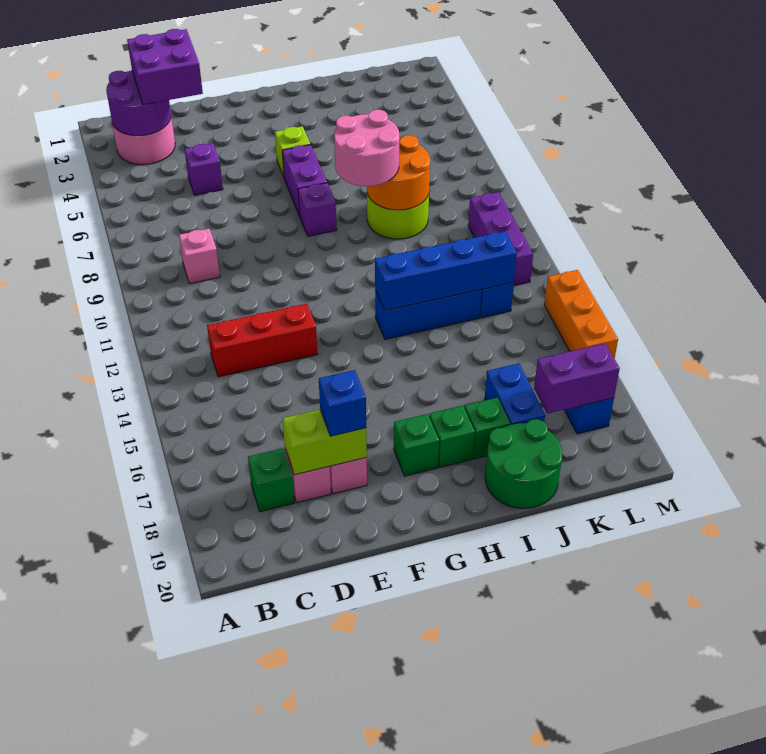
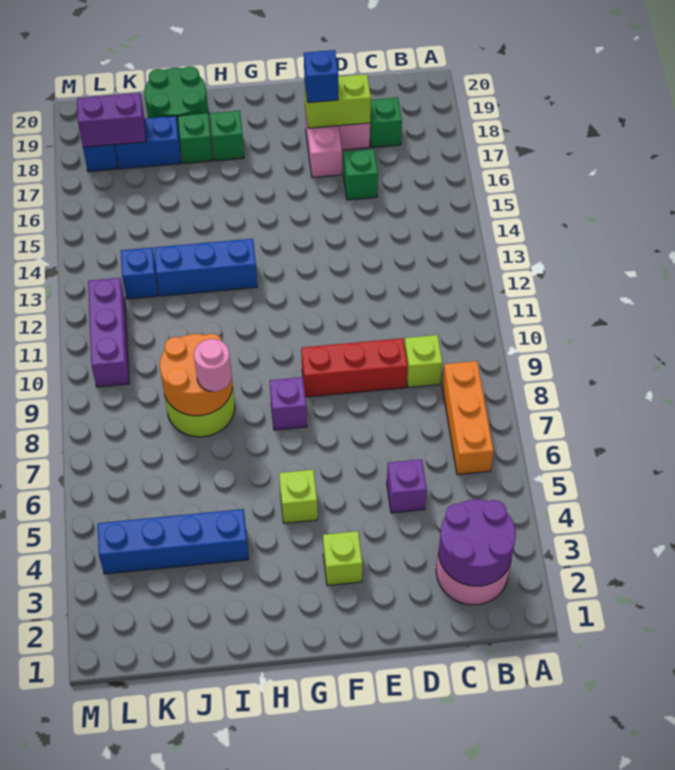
purple brick C2:D3 level 3 -> none
pink brick C9 level 1 -> lime brick C9 level 1
red brick C13:E13 level 1 -> red brick D9:F9 level 1
none -> lime brick F3 level 1
purple brick G6:G7 level 1 -> none
green brick G18 level 1 -> green brick D16 level 1
pink round brick H8:I9 level 3 -> pink round brick I8 level 3
blue brick H13:K13 level 2 -> blue brick I4:L4 level 1
blue brick J17:J18 level 1 -> blue brick J18:K18 level 1
orange brick M14:M16 level 1 -> orange brick B6:B8 level 1

